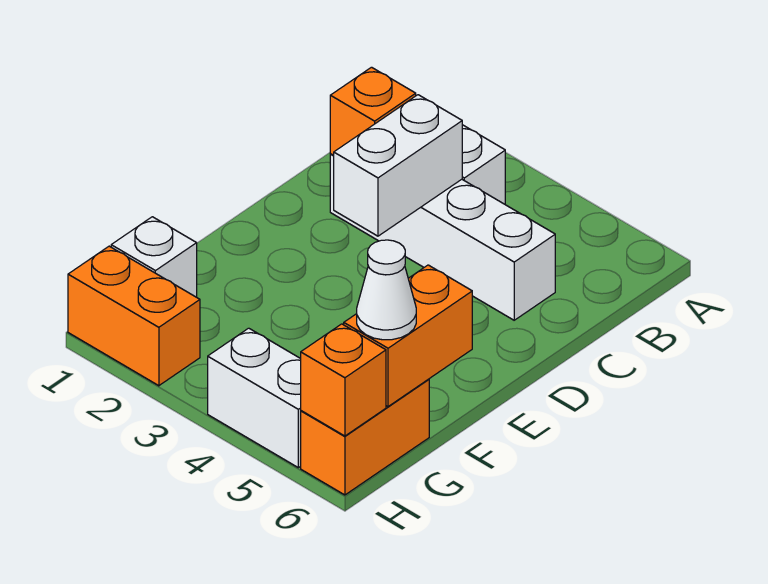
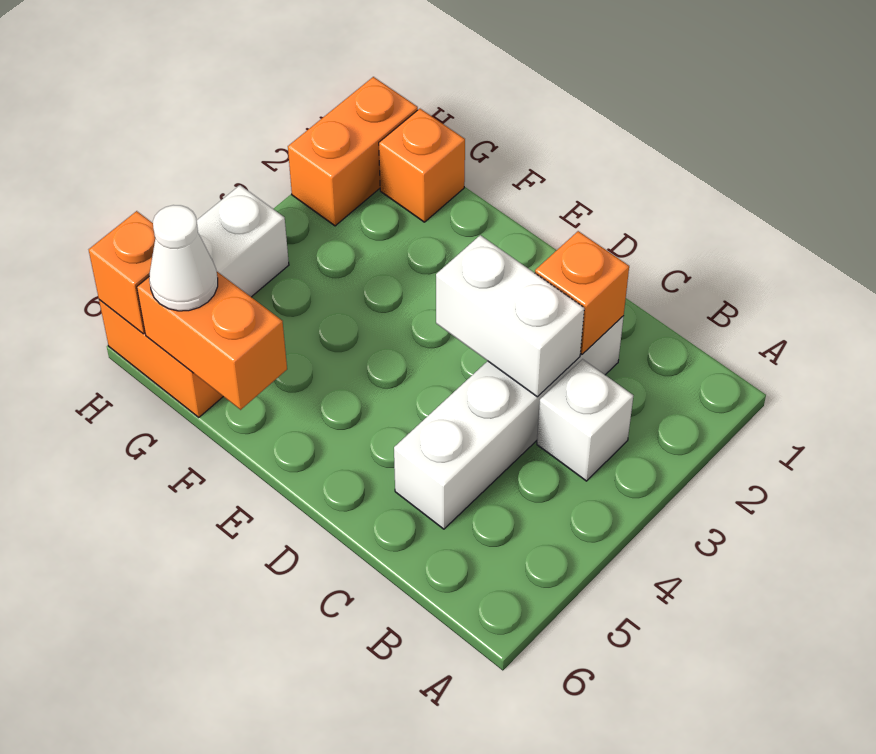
white brick G1 level 1 -> orange brick G1 level 1

